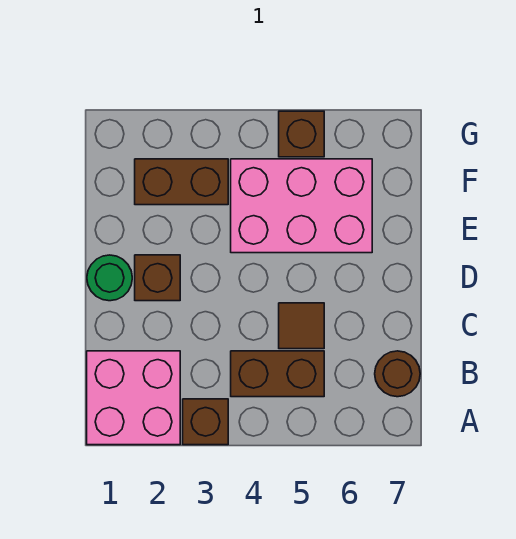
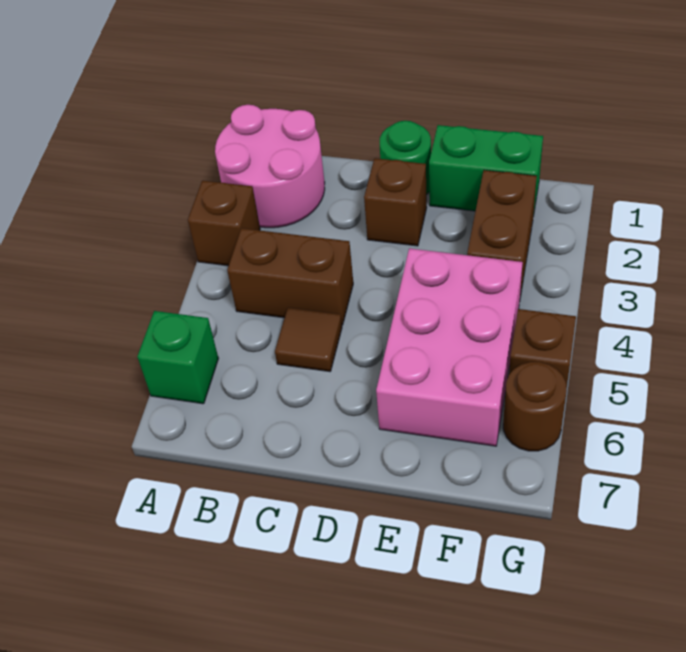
pink brick A1:B2 level 1 -> pink round brick A1:B2 level 1
none -> green brick A6 level 1
brown brick B4:B5 level 1 -> brown brick B4:C4 level 1
brown round brick B7 level 1 -> brown round brick G6 level 1
none -> green brick E1:F1 level 1

